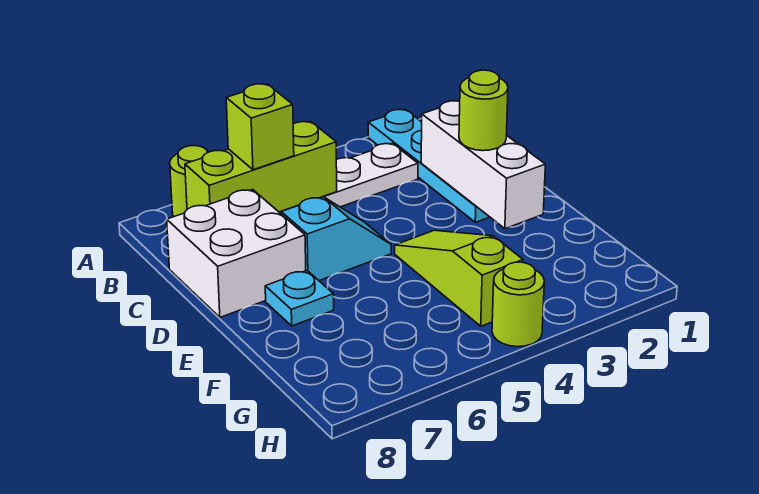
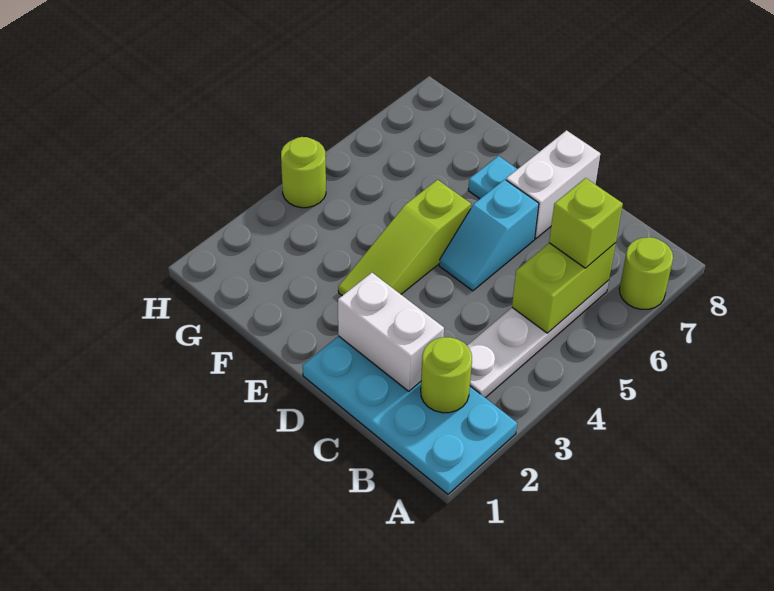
cyan plate A2:D2 level 1 -> cyan plate A1:D2 level 1
lime brick B5:B7 level 2 -> lime brick B5:B6 level 2
white brick C2:E2 level 2 -> white brick C2:D2 level 2
white brick C7:D8 level 1 -> white brick D7:D8 level 1
lime round brick D2 level 3 -> lime round brick B2 level 2
lime slope E4:G4 level 1 top G -> lime slope E3:E5 level 1 top 5

